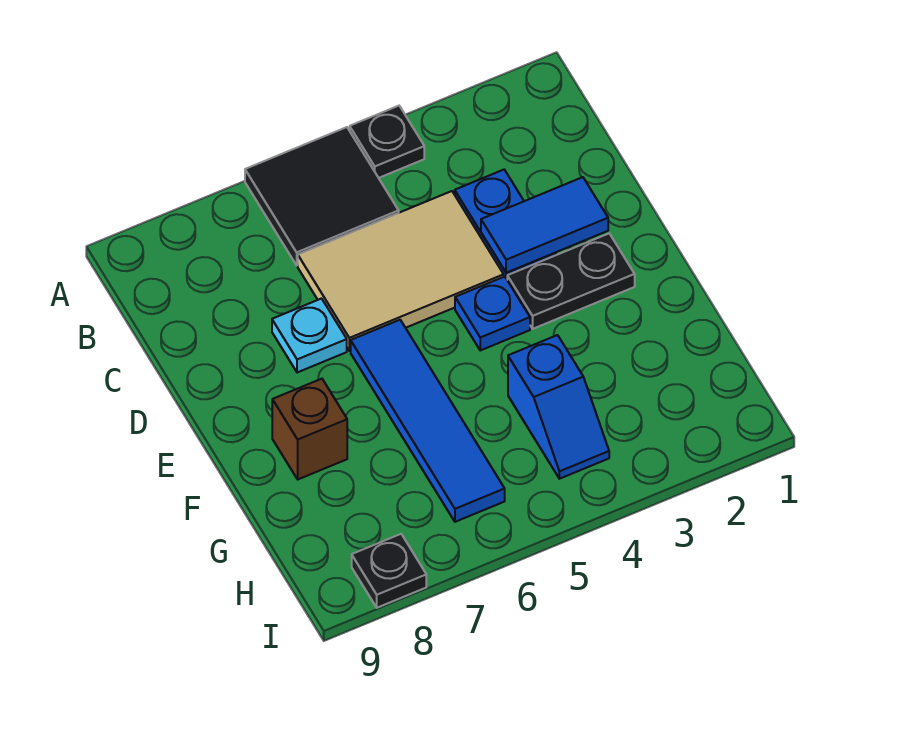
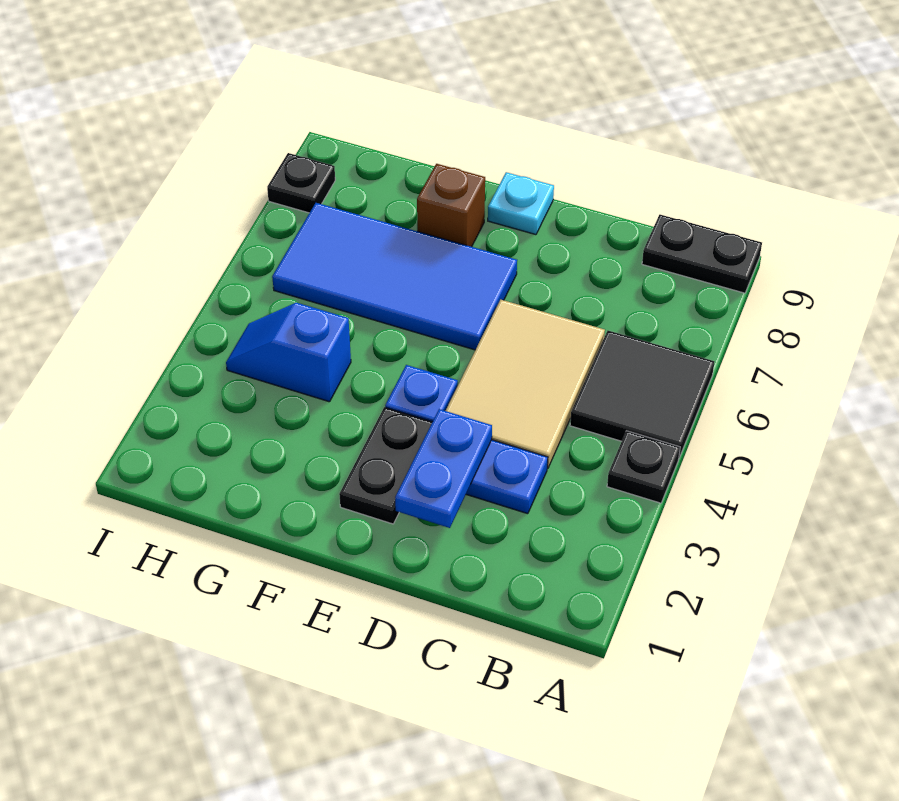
none -> black plate A9:B9 level 1
blue tile D2:D3 level 2 -> blue plate D2:D3 level 2
cyan plate D7 level 1 -> cyan plate E9 level 1
blue tile E6:H6 level 1 -> blue tile E6:H7 level 1

